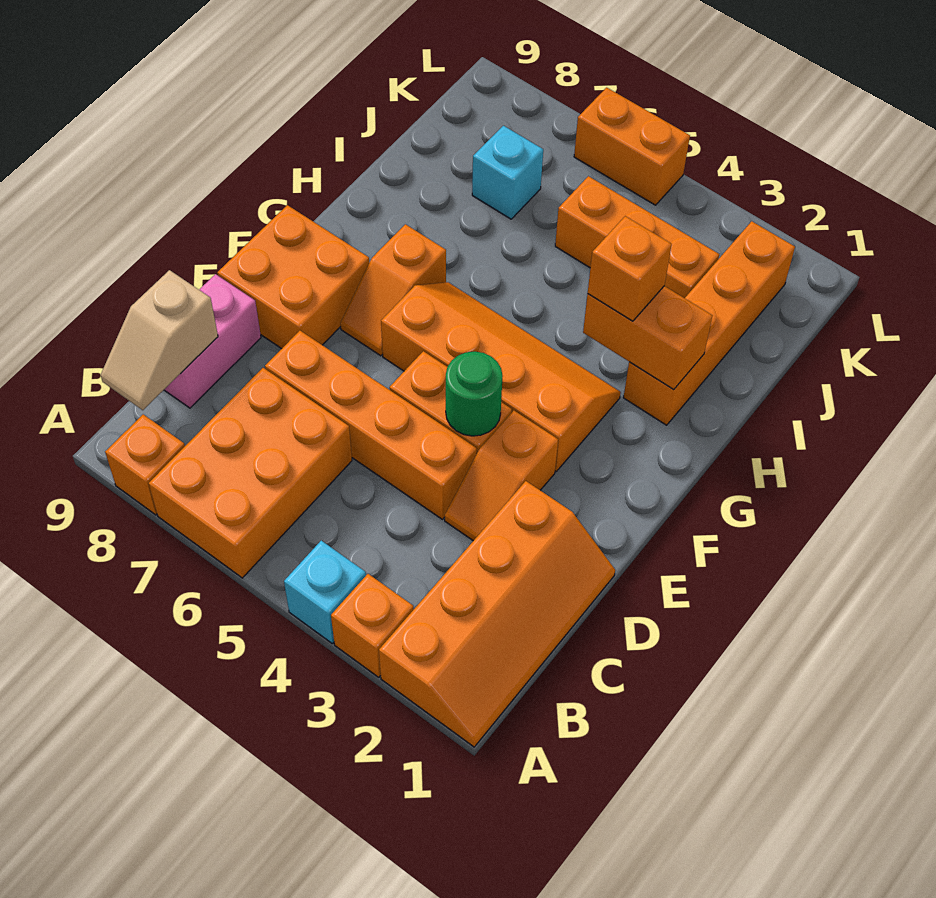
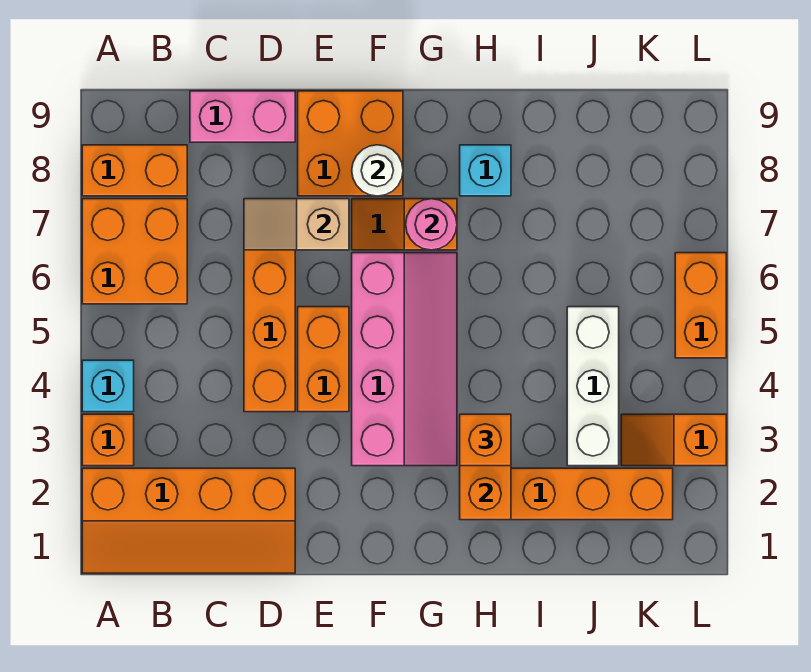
orange brick A6:C7 level 1 -> orange brick A6:B7 level 1
orange brick A8 level 1 -> orange brick A8:B8 level 1
tan slope B9:C9 level 2 top C -> tan slope D7:E7 level 2 top E
orange slope D3:E3 level 1 top E -> orange slope K3:L3 level 1 top L
green round brick E4 level 2 -> none
orange slope F3:G6 level 1 top F -> pink slope F3:G6 level 1 top F
none -> white round brick F8 level 2
none -> pink round brick G7 level 2
orange brick J3:J5 level 1 -> white brick J3:J5 level 1
cyan brick J7 level 1 -> cyan brick H8 level 1

